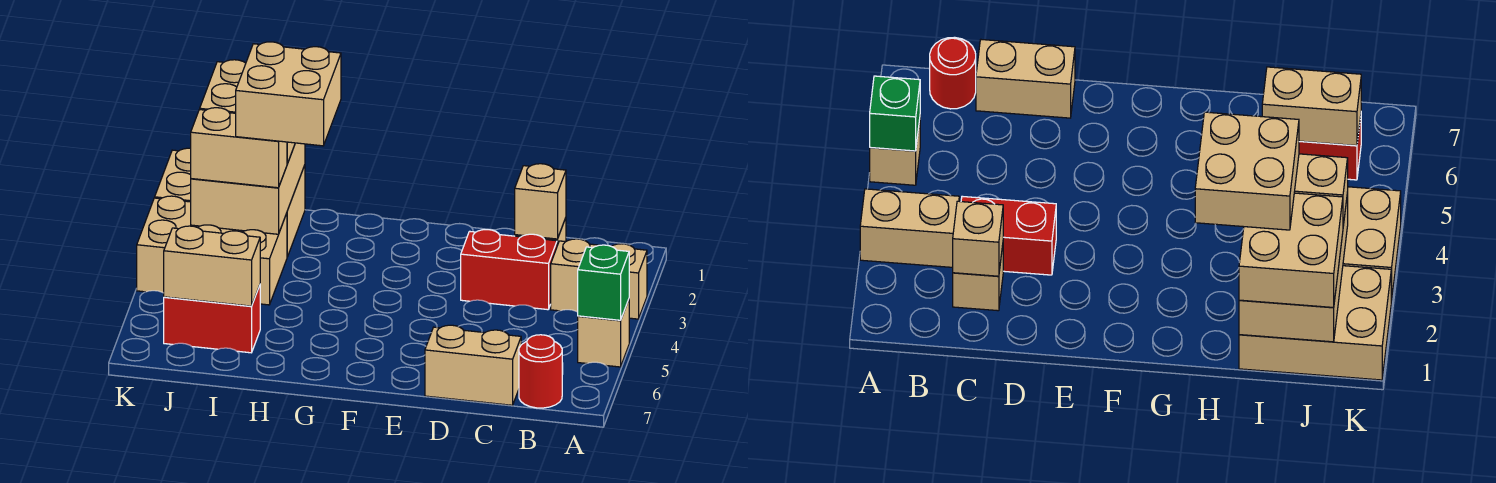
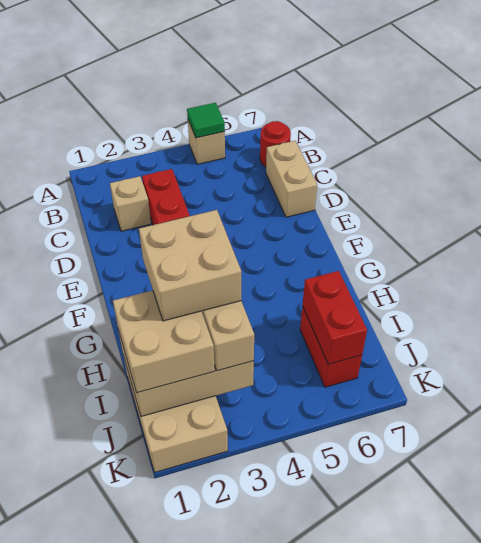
tan brick A3:B3 level 1 -> none
green brick A5 level 2 -> green tile A5 level 2
tan brick C2 level 2 -> none
tan brick I3:K4 level 1 -> none
tan brick I6:J6 level 2 -> red brick I6:J6 level 2

